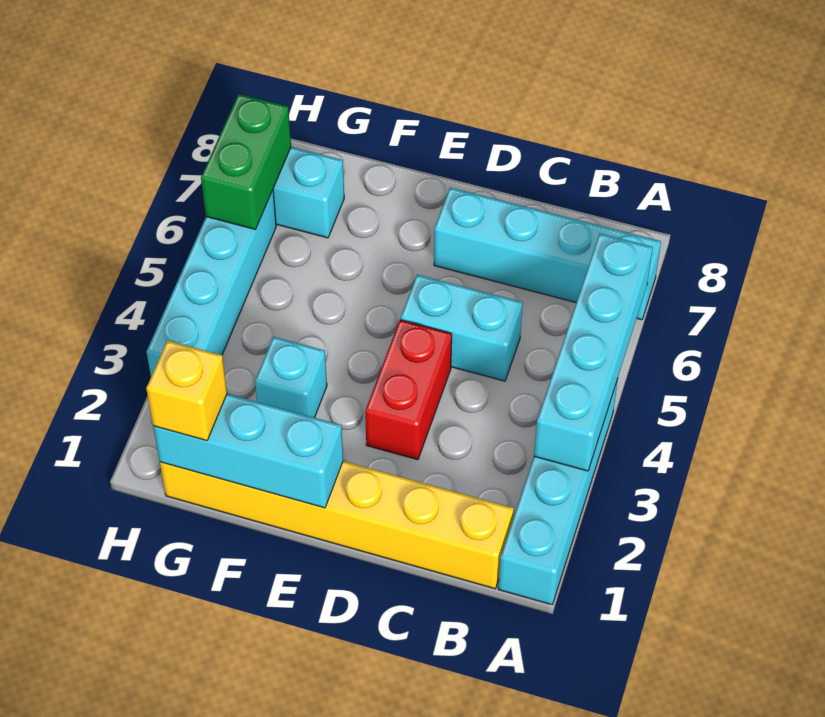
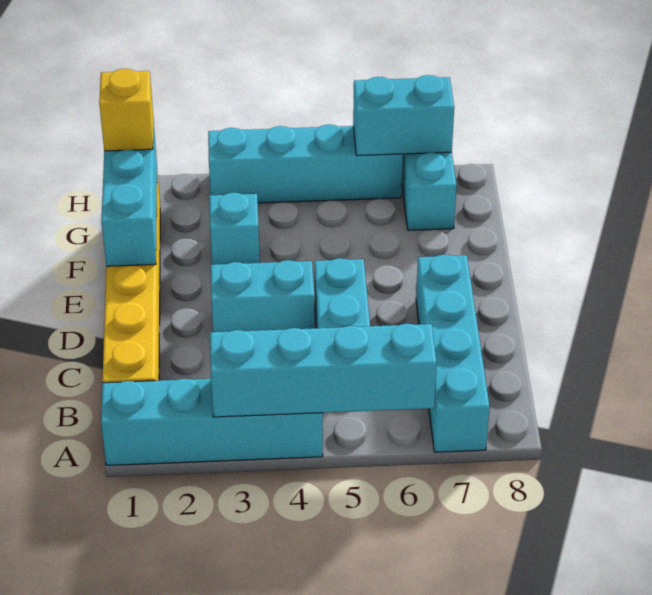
red brick D3:D4 level 1 -> cyan brick D3:D4 level 1
green brick H6:H7 level 2 -> cyan brick H6:H7 level 2

